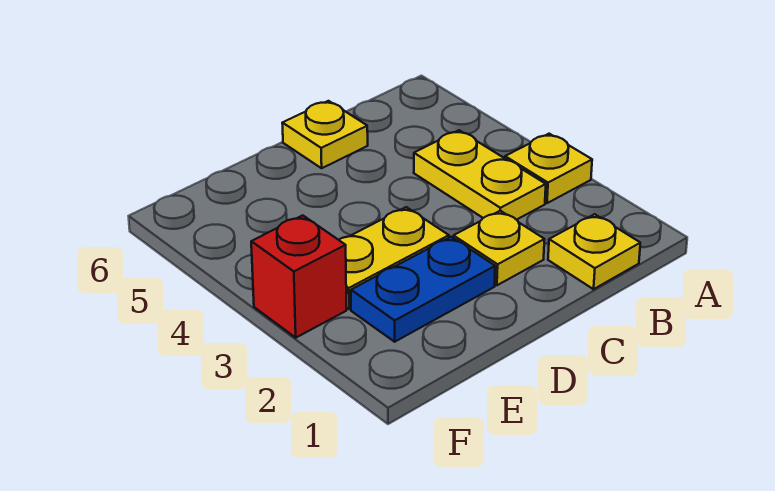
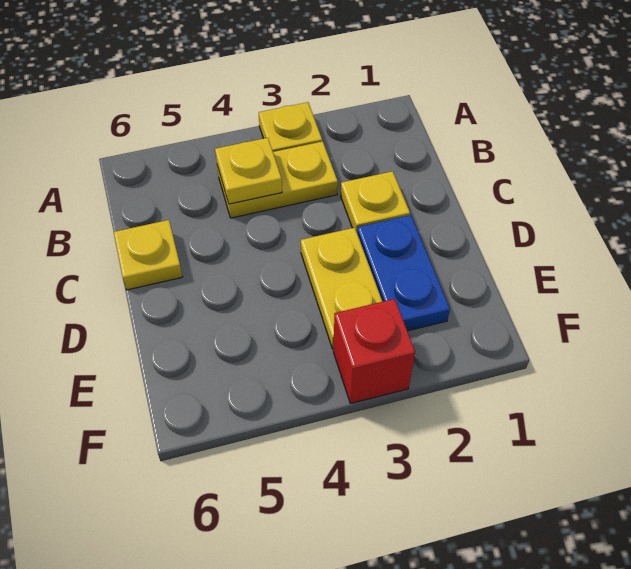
yellow plate B1 level 1 -> yellow plate B4 level 2

